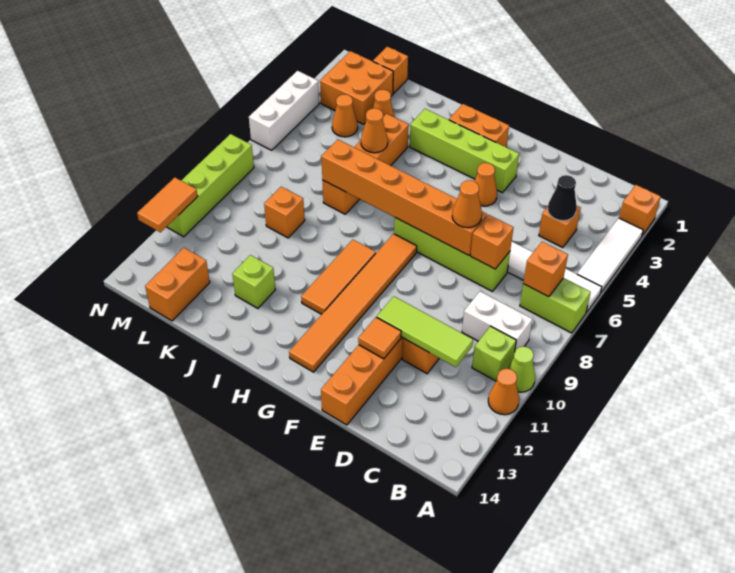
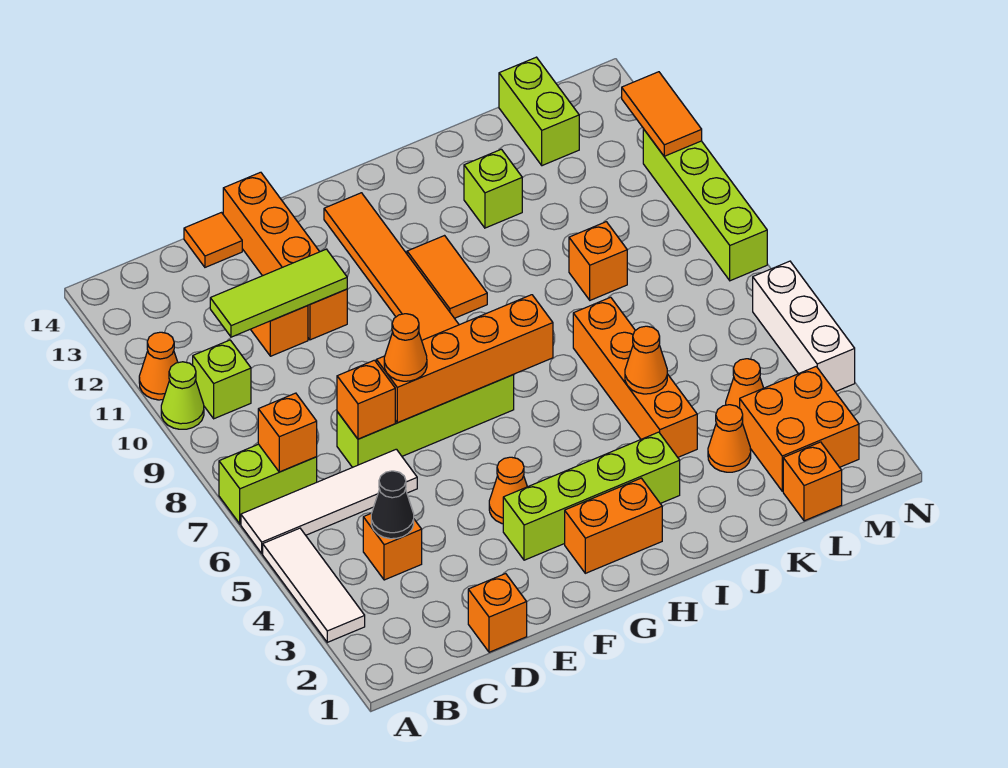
orange brick A2 level 1 -> orange brick D1 level 1
white brick B9:C9 level 1 -> none
orange brick E7:J7 level 2 -> orange brick E7:H7 level 2
orange tile E12 level 2 -> orange tile D14 level 1
orange tile H9:H11 level 1 -> orange tile H10:H11 level 1
orange brick L13:L14 level 1 -> lime brick L13:L14 level 1

